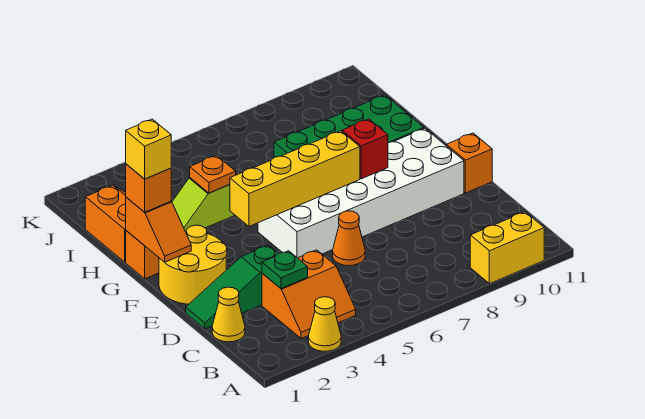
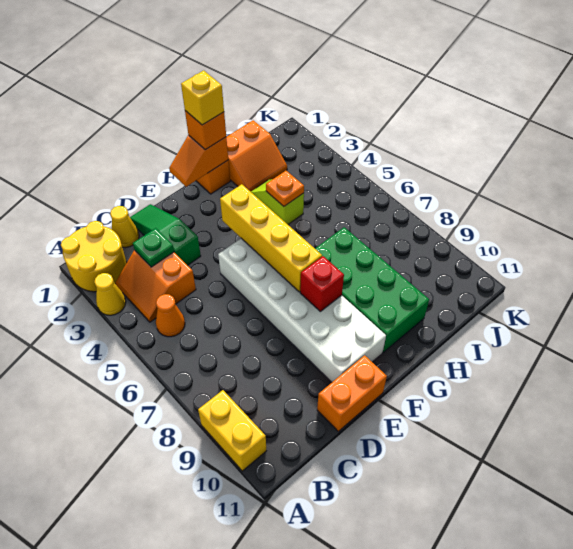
orange cone D6 level 1 -> orange cone B5 level 1
yellow round brick E1:F2 level 1 -> yellow round brick A1:B2 level 1
orange brick E11 level 1 -> orange brick D11:E11 level 1

